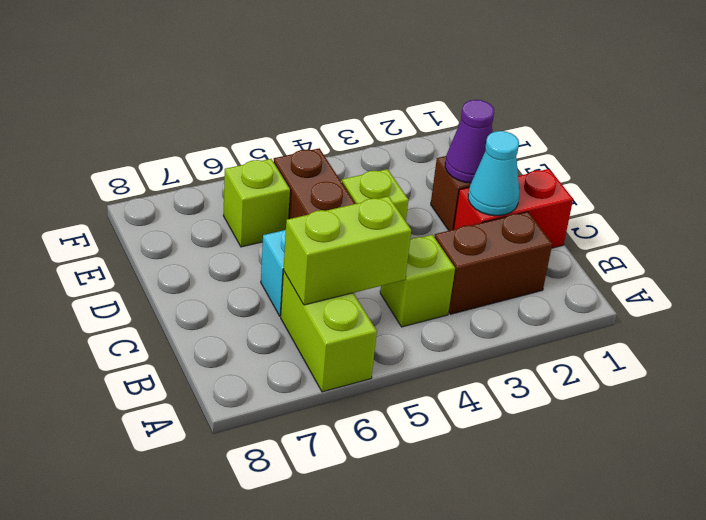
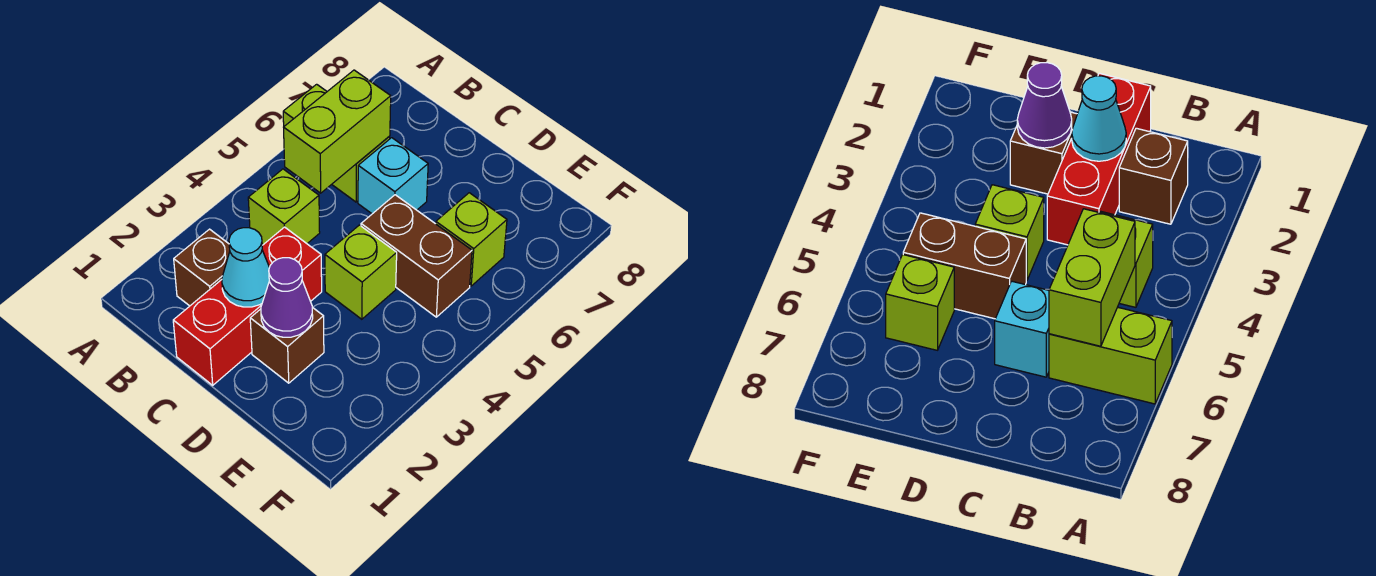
brown brick B2:B3 level 1 -> brown brick B2 level 1
red brick C1:C2 level 1 -> red brick C1:C3 level 1

